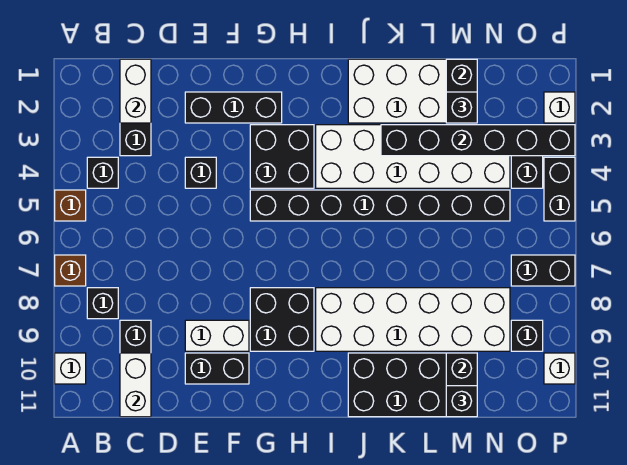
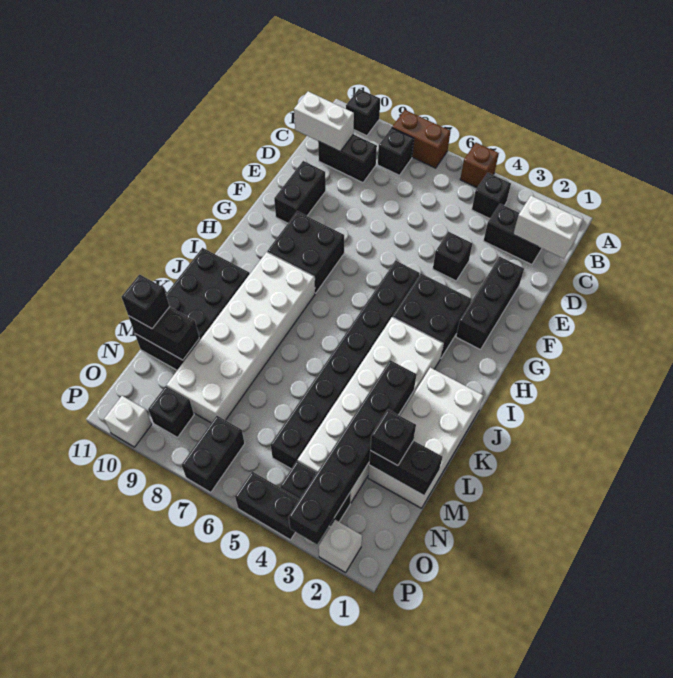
brown brick A7 level 1 -> brown brick A7:A8 level 1
white brick A10 level 1 -> black brick A10 level 1
white brick E9:F9 level 1 -> none

